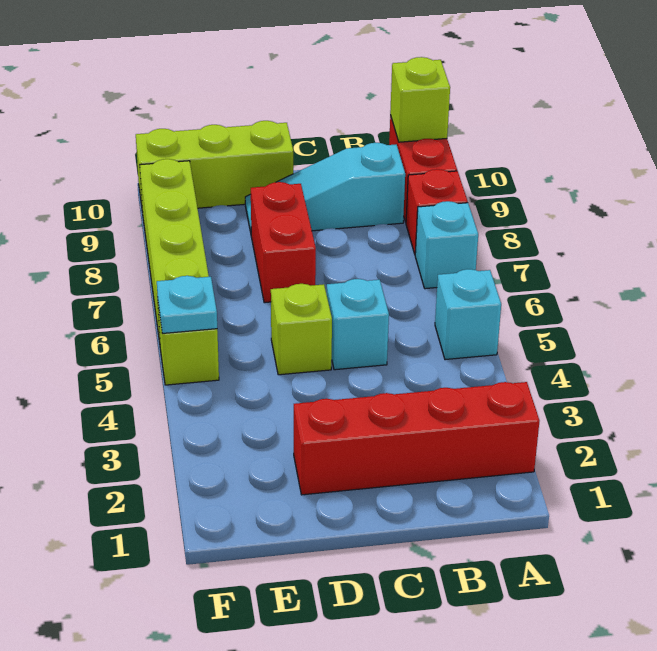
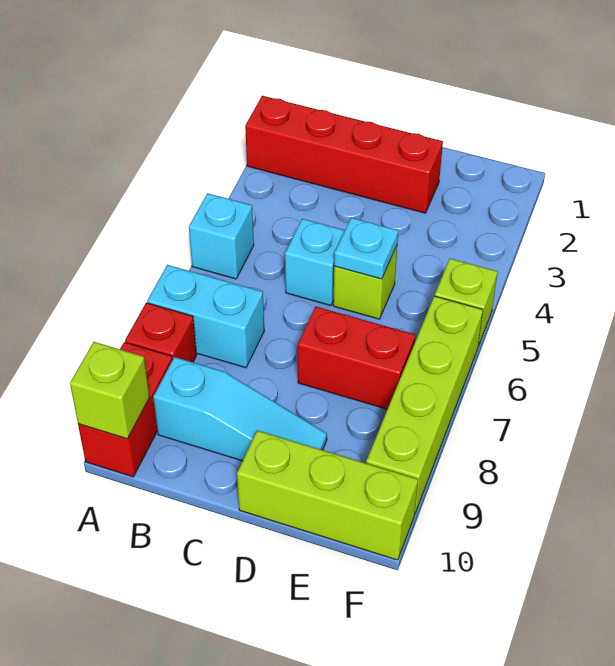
cyan brick A7 level 1 -> cyan brick A7:B7 level 1
red brick D7:D8 level 1 -> red brick D7:E7 level 1
cyan plate F5 level 2 -> cyan plate D5 level 2

